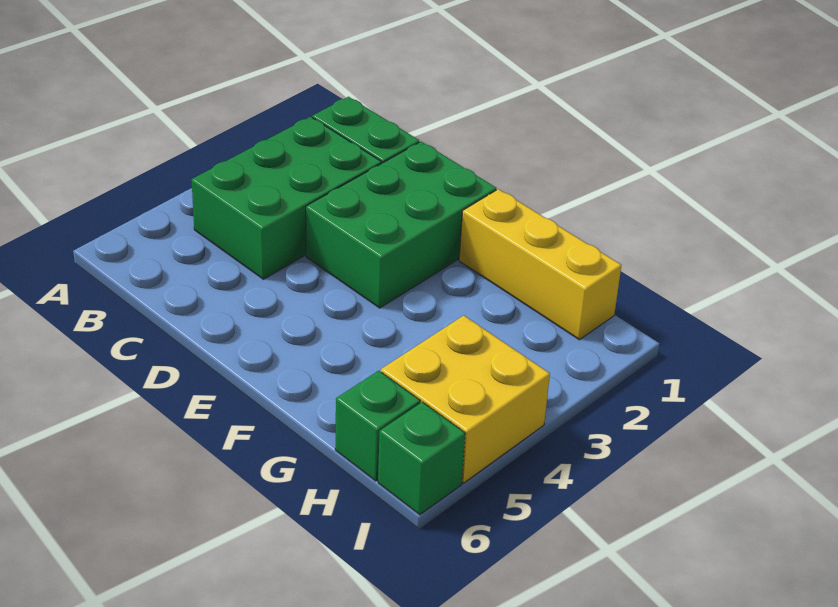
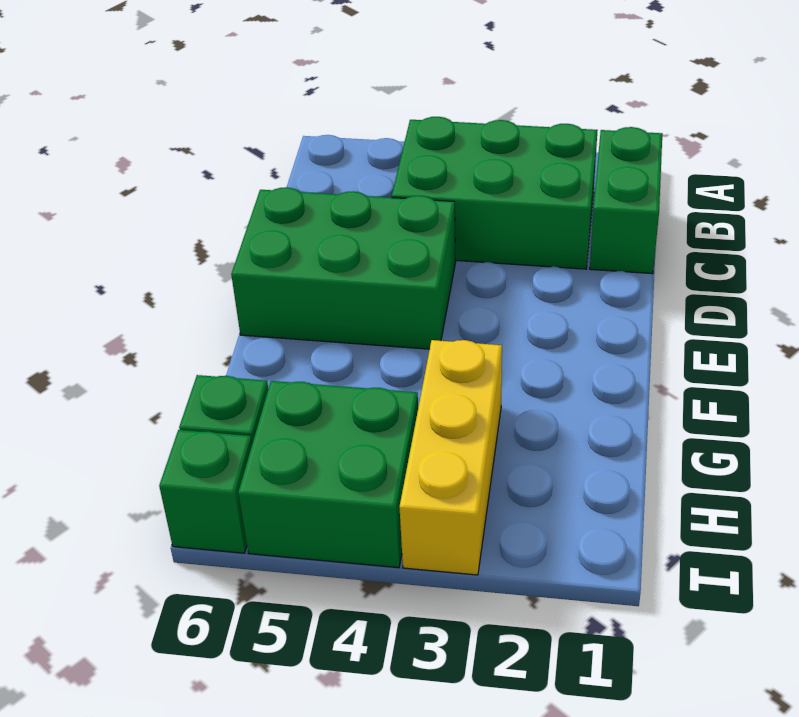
green brick D1:E3 level 1 -> green brick D4:E6 level 1
yellow brick F1:H1 level 1 -> yellow brick G3:I3 level 1
yellow brick H4:I5 level 1 -> green brick H4:I5 level 1

